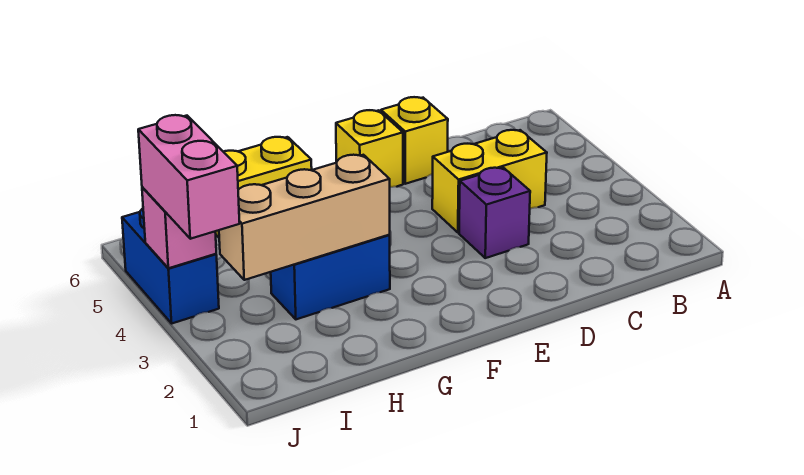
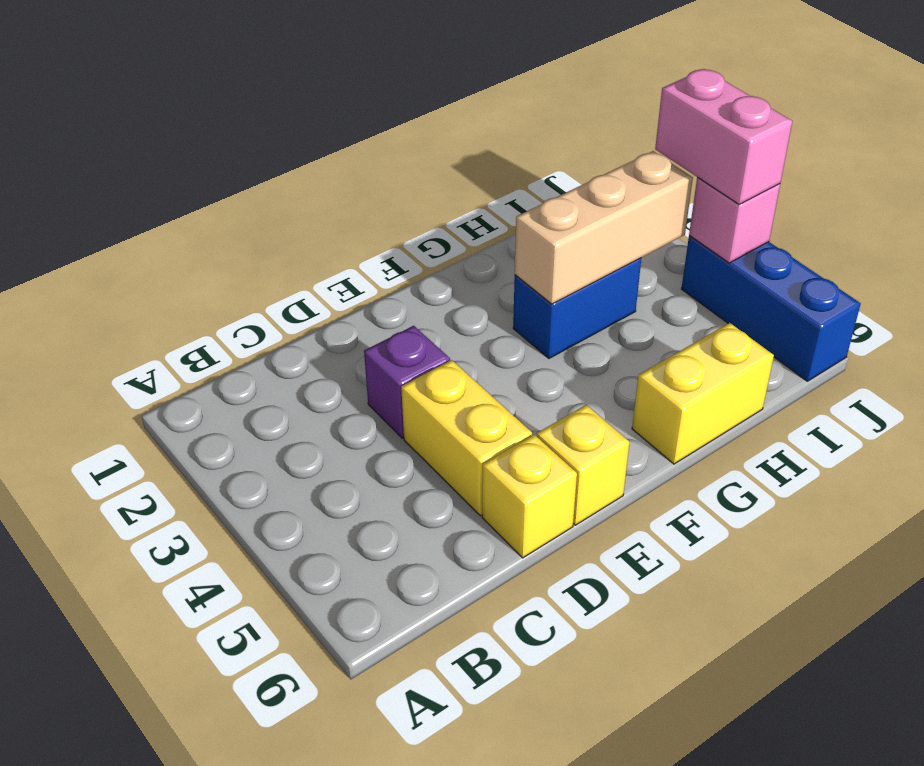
yellow brick C4:D4 level 1 -> yellow brick D4:D5 level 1
blue brick J4:J5 level 1 -> blue brick J4:J6 level 1

